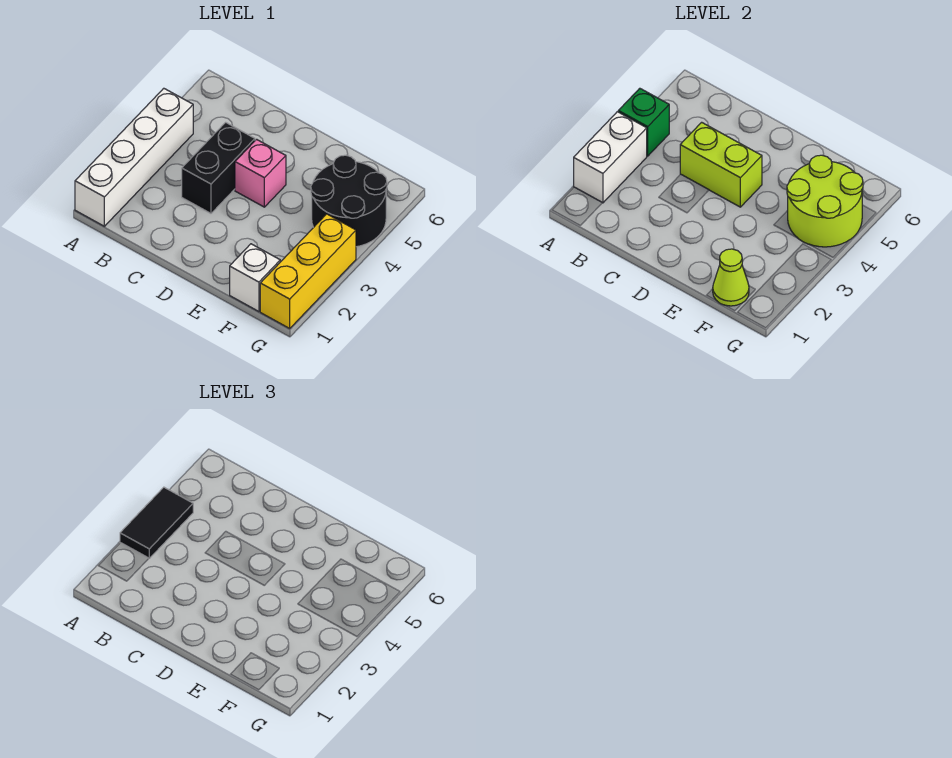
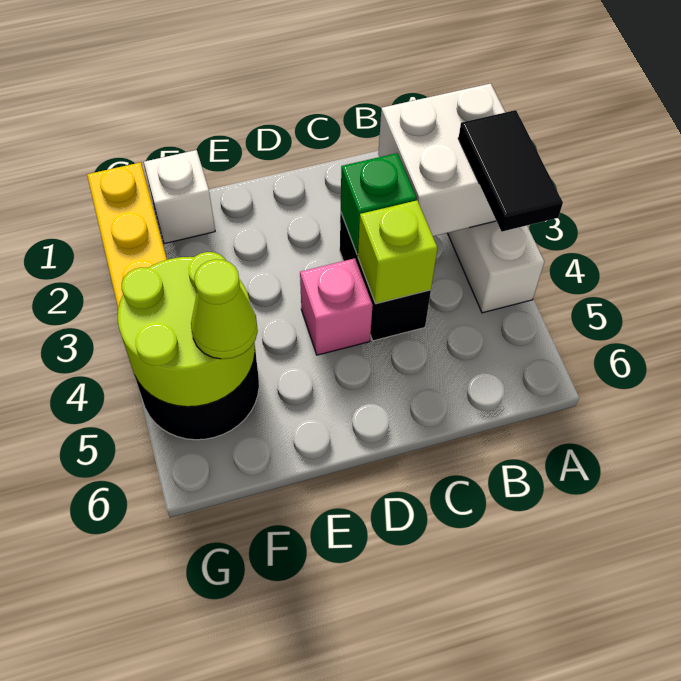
white brick A2:A3 level 2 -> white brick A2:B3 level 2
green brick A4 level 2 -> green brick C3 level 2
lime brick C4:D4 level 2 -> lime brick C4 level 2
lime cone F1 level 2 -> lime cone F5 level 3

